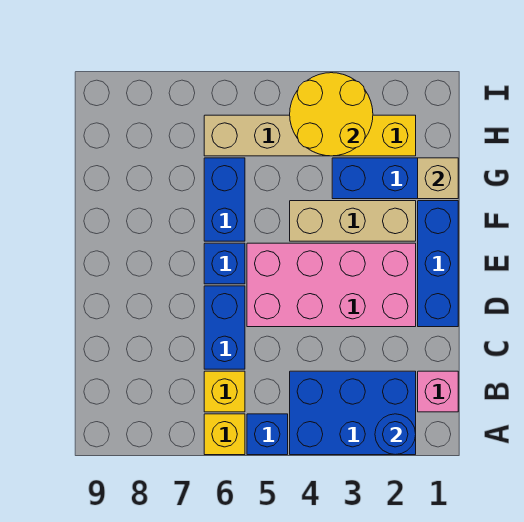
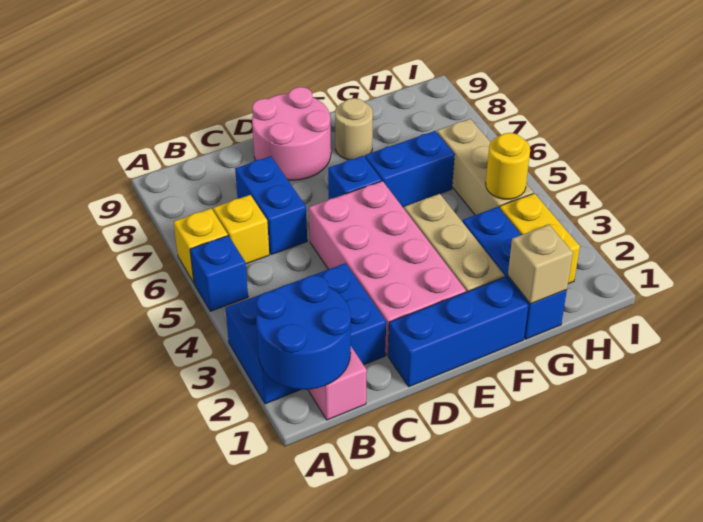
blue brick A2:B4 level 1 -> blue brick A2:C3 level 1
blue round brick A2 level 2 -> blue round brick A1:B2 level 2
blue brick C6:D6 level 1 -> blue brick C6:C7 level 1
none -> pink round brick D8:E9 level 1
none -> tan round brick F8 level 1
yellow round brick H3:I4 level 2 -> yellow round brick H4 level 2

